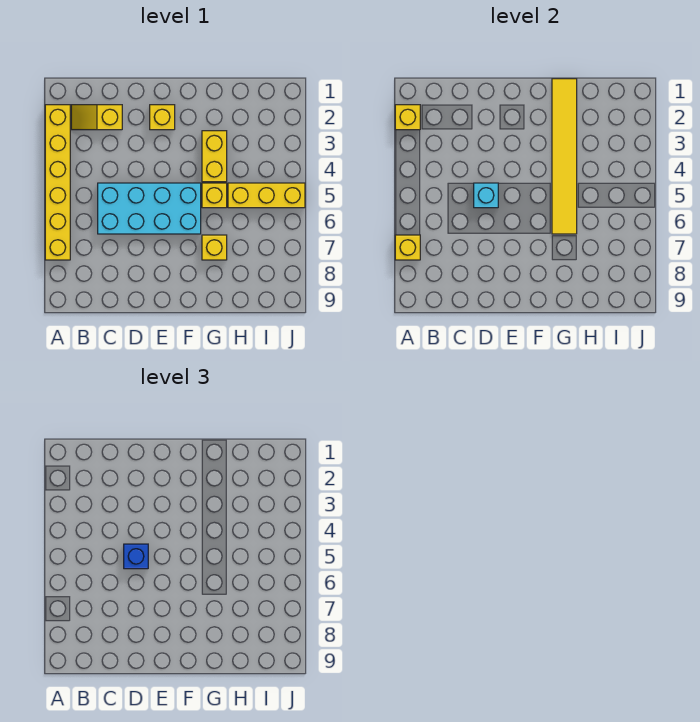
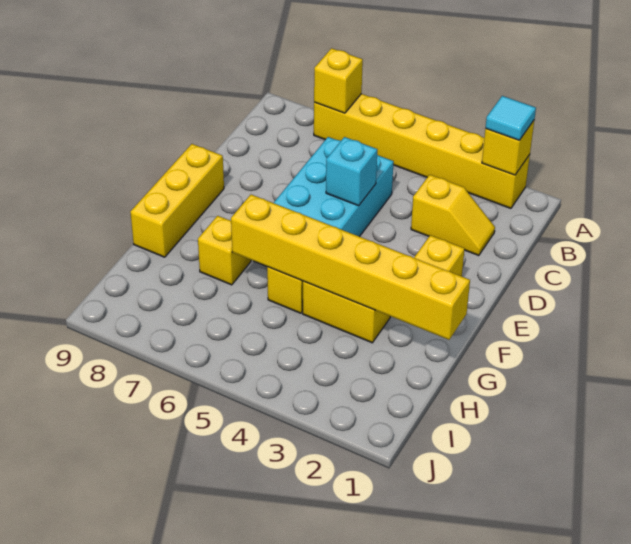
none -> cyan tile A2 level 3
yellow slope B2:C2 level 1 top C -> yellow slope C2:C3 level 1 top 3
blue brick D5 level 3 -> none
yellow tile G1:G6 level 2 -> yellow brick G1:G6 level 2
yellow brick H5:J5 level 1 -> yellow brick E9:G9 level 1

